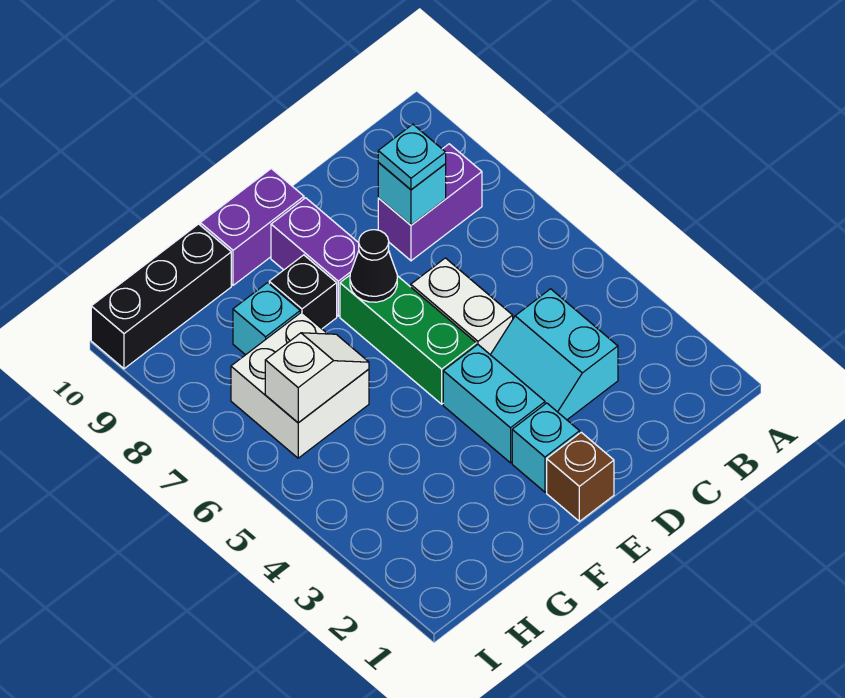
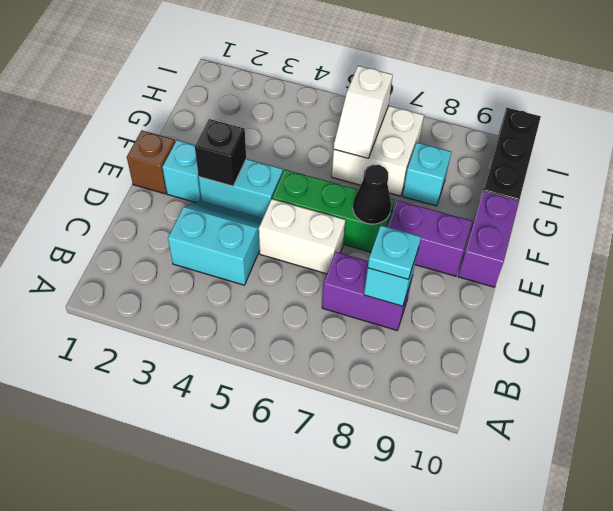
purple brick B8:C8 level 1 -> purple brick C7:C8 level 1
black brick F8 level 1 -> black brick E3 level 2

